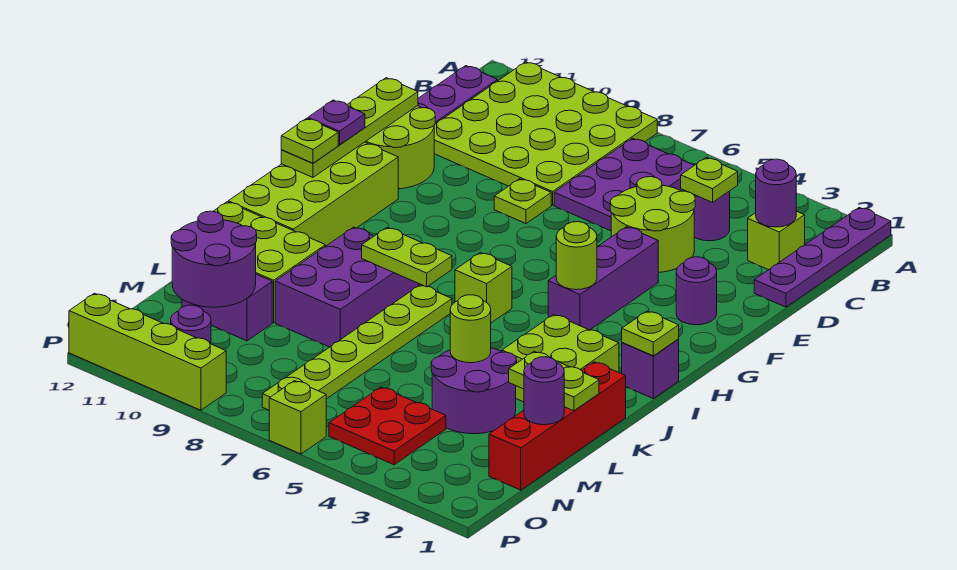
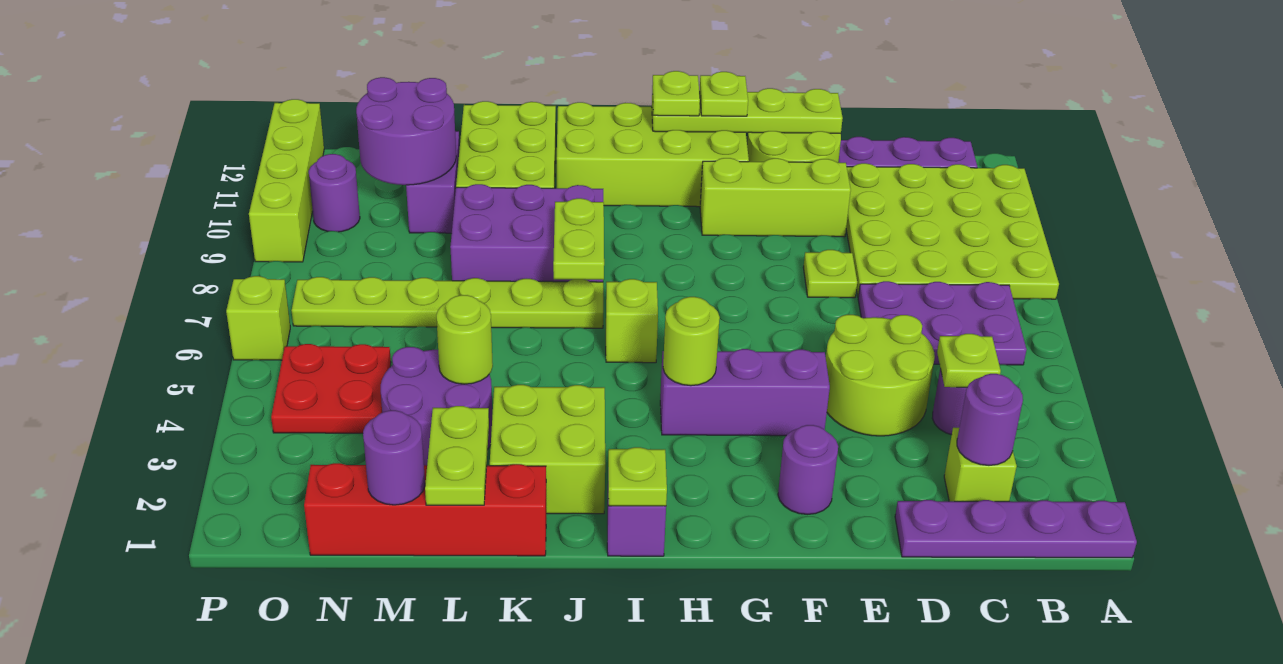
none -> lime brick E10:G10 level 1
purple plate G12 level 3 -> lime plate G12 level 3

